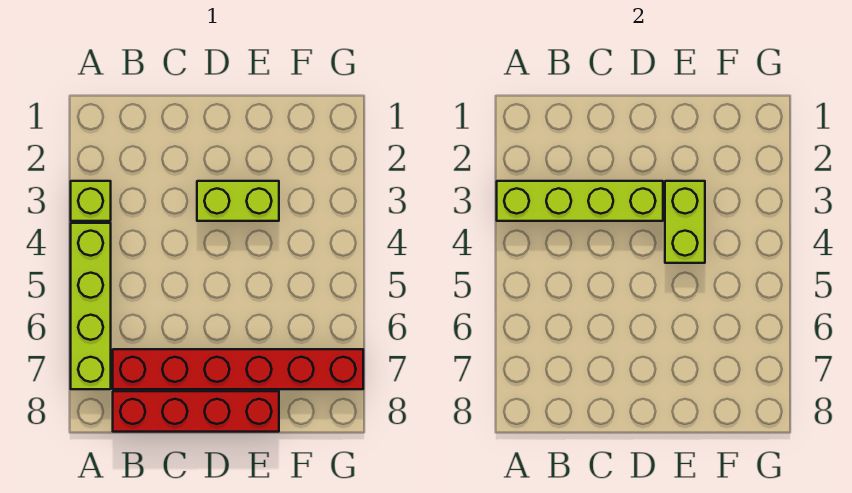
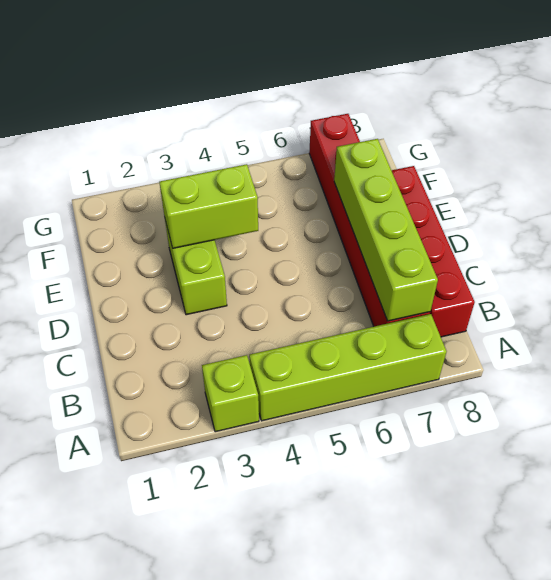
lime brick A3:D3 level 2 -> lime brick B7:E7 level 2

